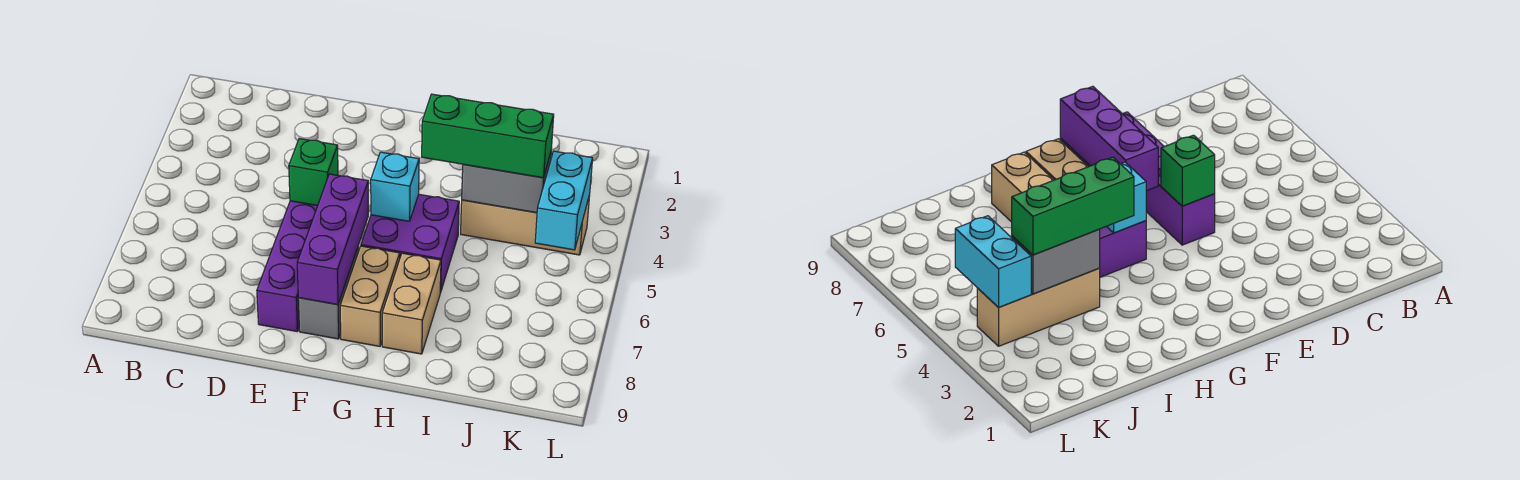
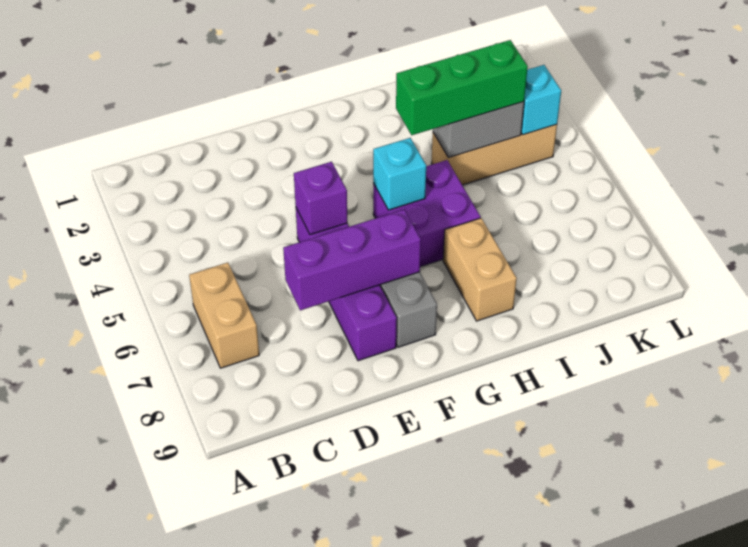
green brick E5 level 2 -> purple brick E5 level 2
purple brick F6:F8 level 2 -> purple brick D7:F7 level 2
tan brick G7:G8 level 1 -> tan brick B6:B7 level 1
cyan brick K4:K5 level 2 -> cyan brick K4 level 2

